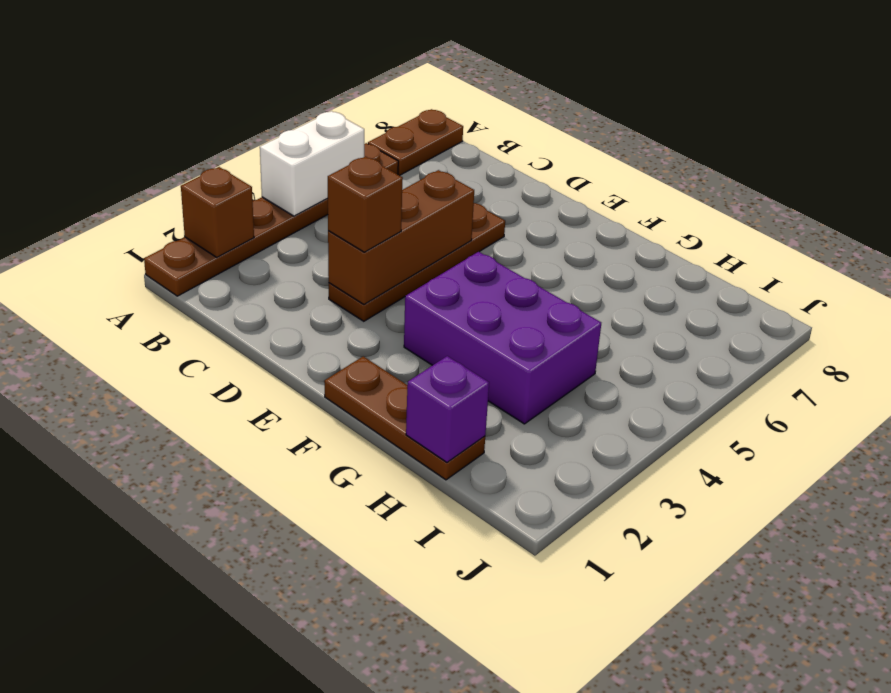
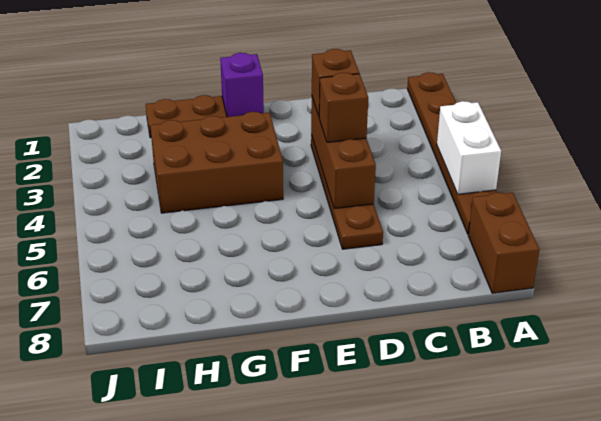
brown brick A2 level 2 -> brown brick D4 level 3
brown plate A7:A8 level 1 -> brown brick A7:A8 level 1
purple brick F3:H4 level 1 -> brown brick F3:H4 level 1
purple brick H1 level 2 -> purple brick F1 level 2

